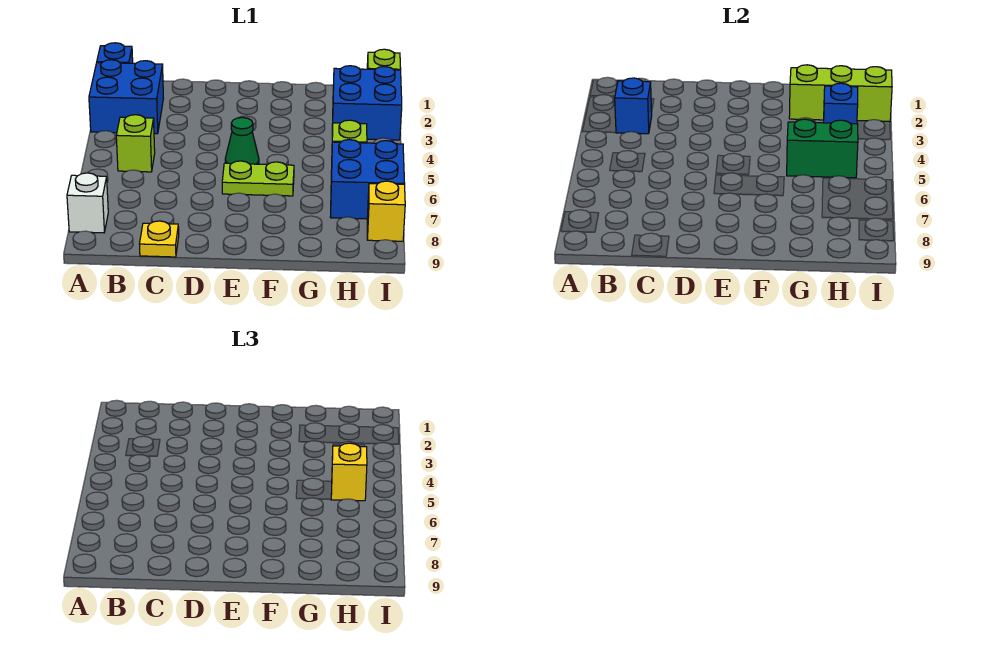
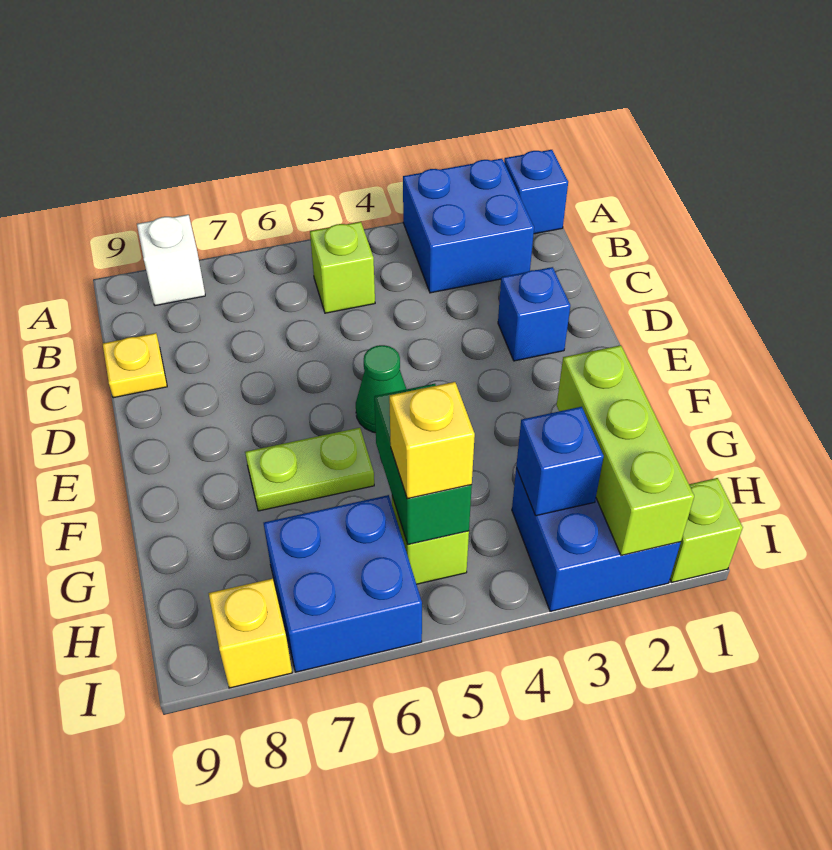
blue brick B3 level 2 -> blue brick D2 level 1
lime plate E6:F6 level 1 -> lime plate F6:F7 level 1

